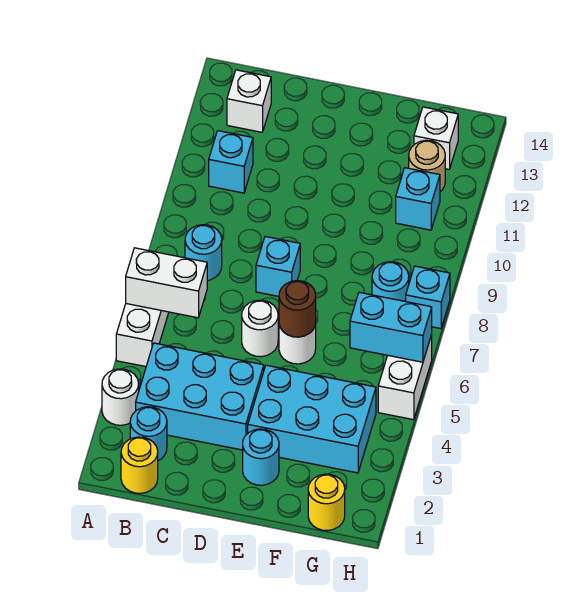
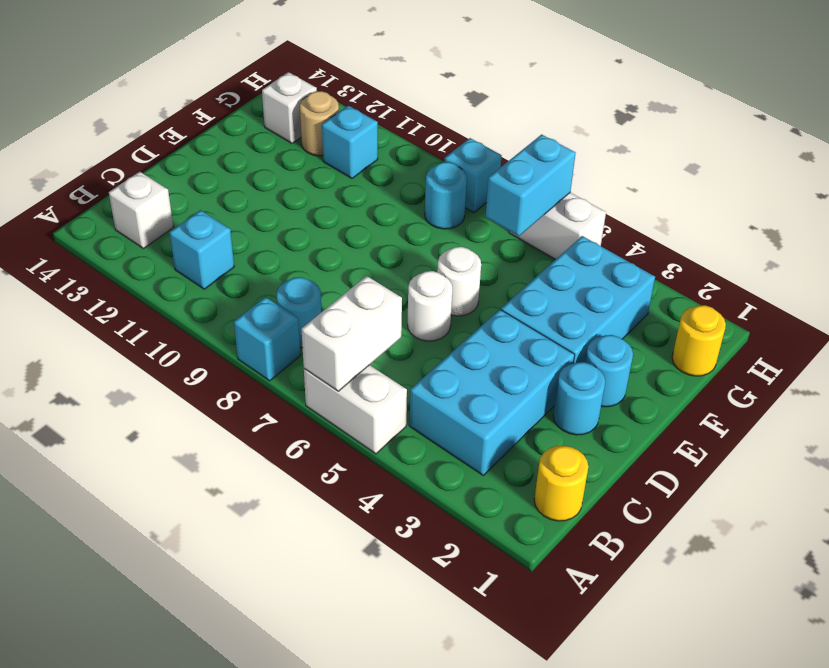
white round brick A3 level 1 -> none
cyan round brick B2 level 1 -> cyan round brick D2 level 1
cyan brick D8 level 1 -> cyan brick A8 level 1
brown round brick E6 level 2 -> none

